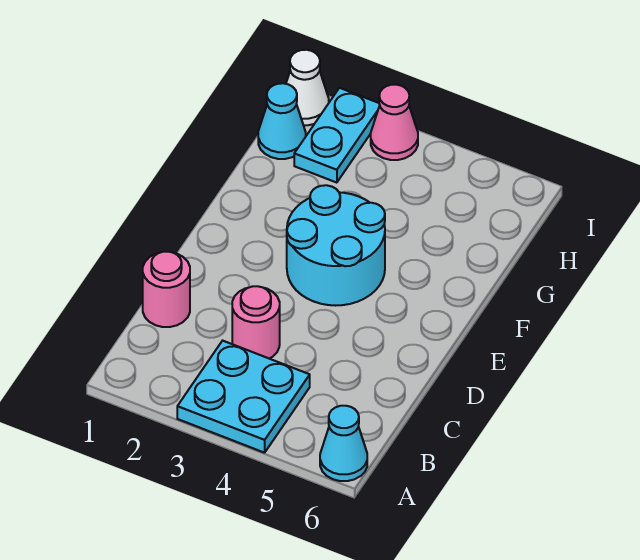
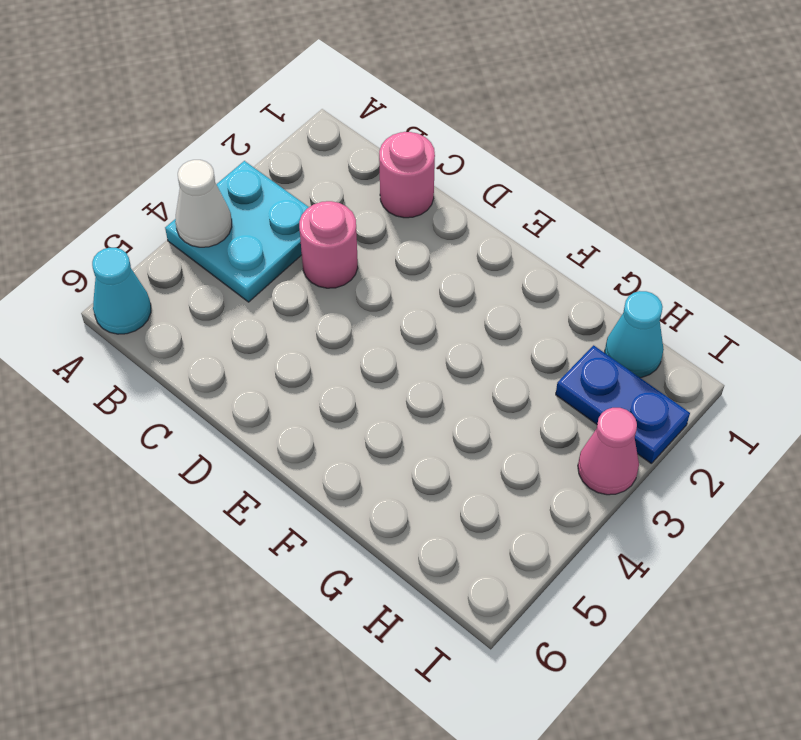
cyan round brick E3:F4 level 1 -> none
cyan plate H2:I2 level 1 -> blue plate H2:I2 level 1
white cone I1 level 1 -> white cone A4 level 2

